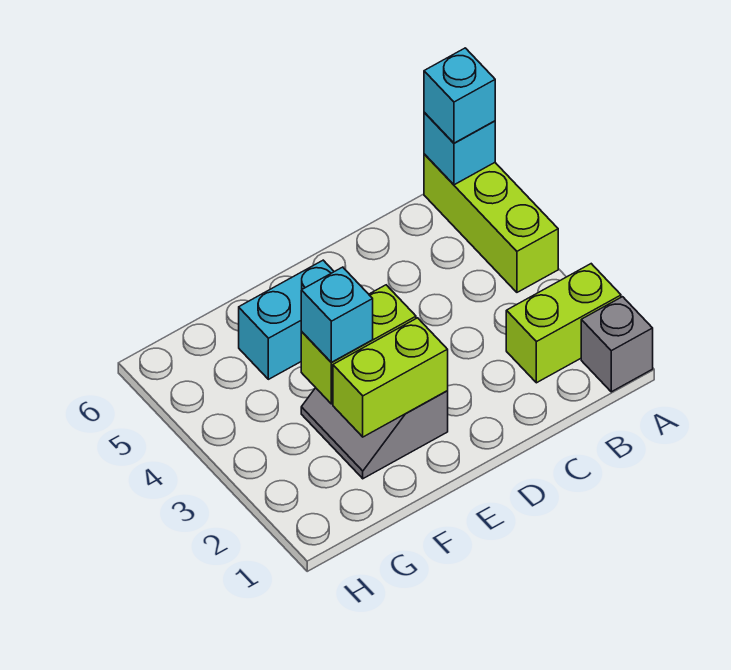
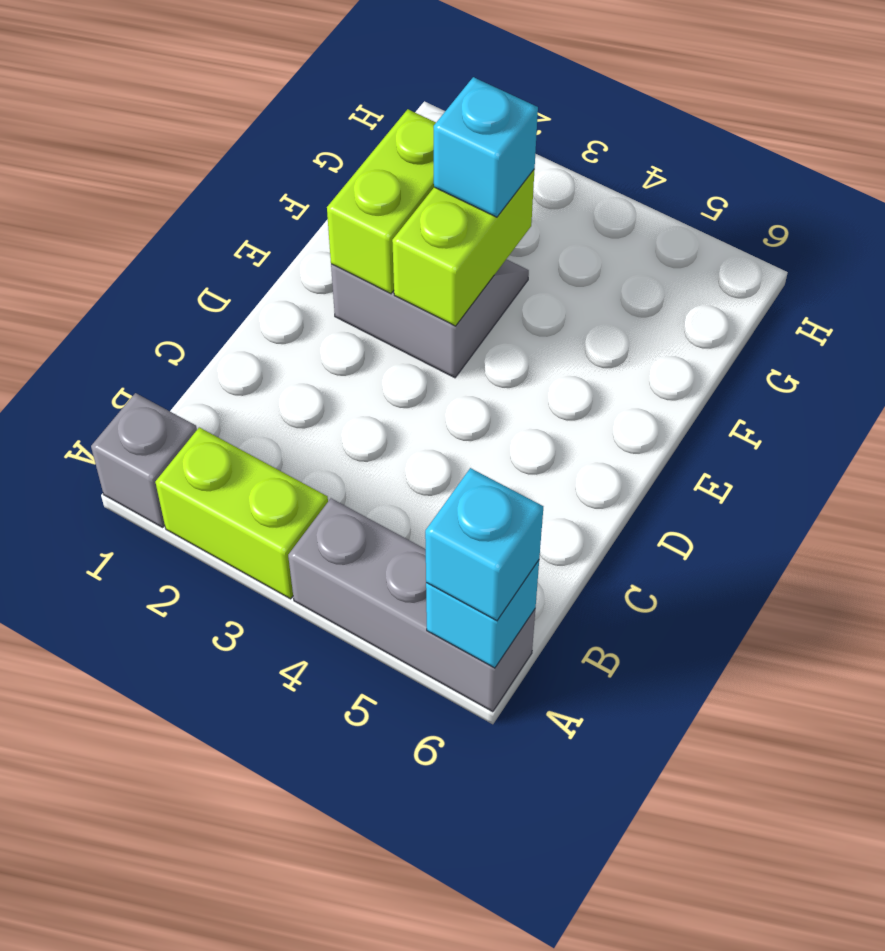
lime brick A2:B2 level 1 -> lime brick A2:A3 level 1
lime brick A4:A6 level 1 -> grey brick A4:A6 level 1
cyan brick E5:F5 level 1 -> none

